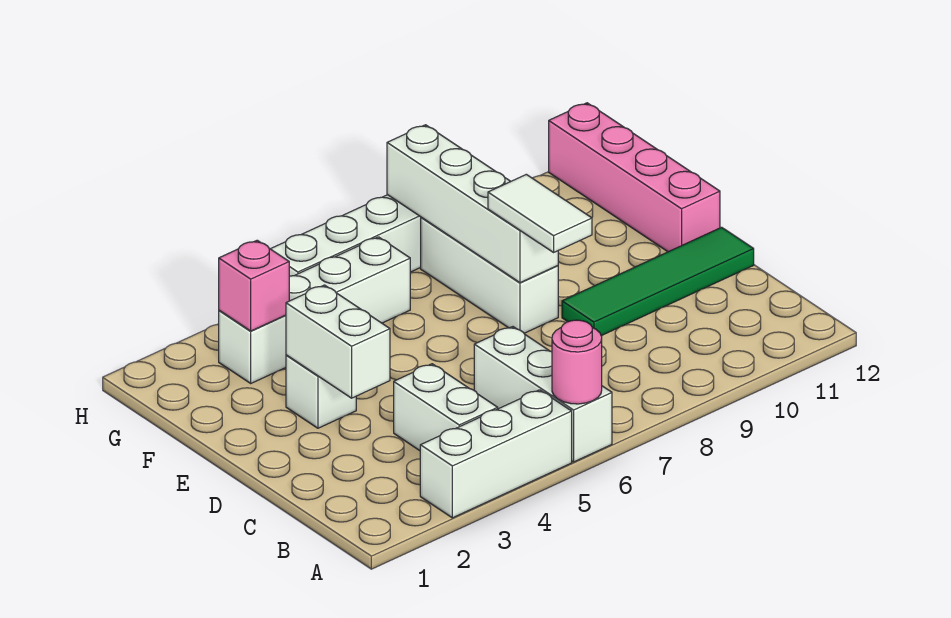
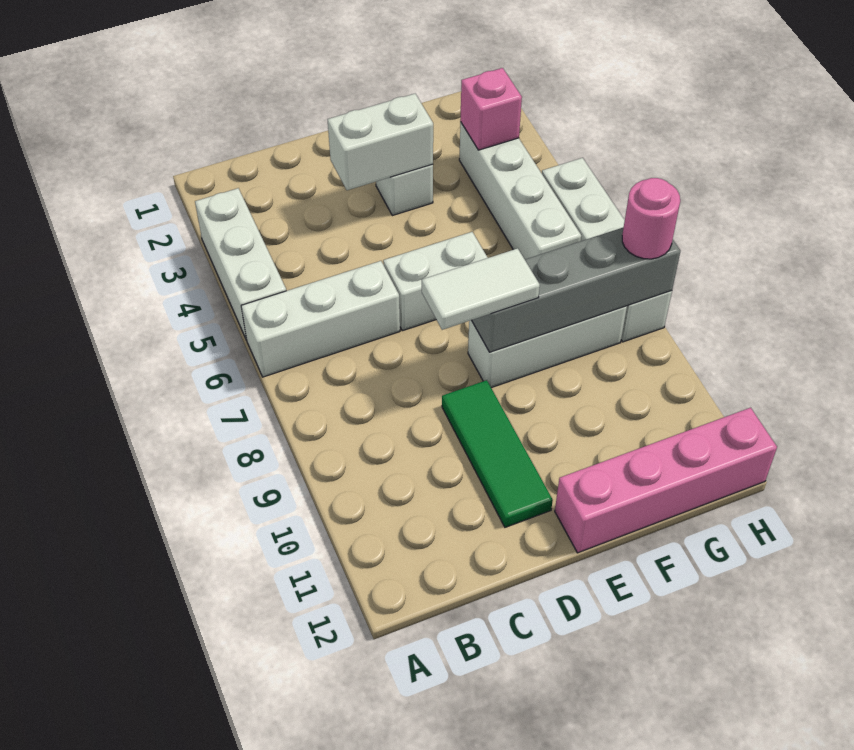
pink round brick A6 level 2 -> pink round brick H8 level 3
white brick B4:C4 level 1 -> white brick D6:E6 level 1
green tile D9:D12 level 1 -> green tile D9:D11 level 1
white brick E8:H8 level 2 -> grey brick E8:H8 level 2

